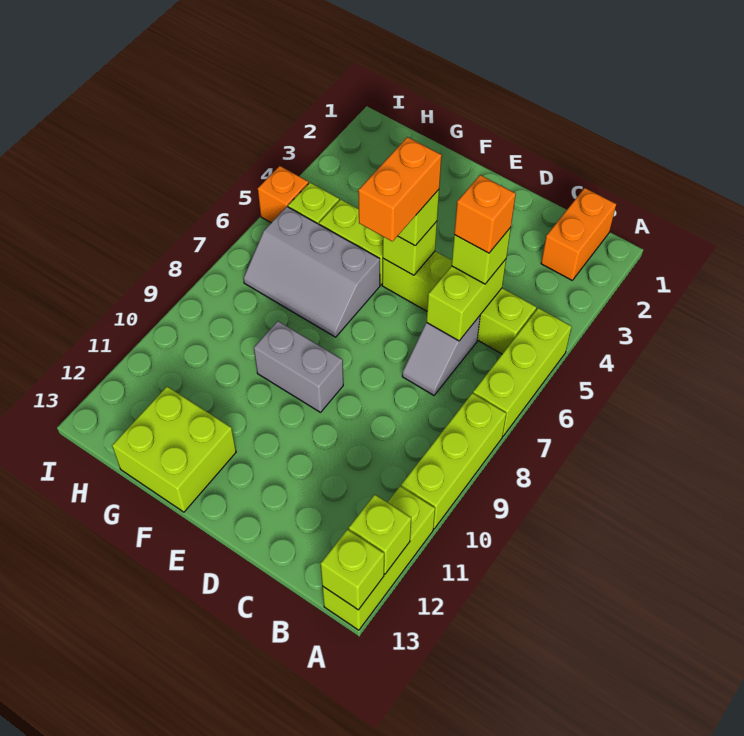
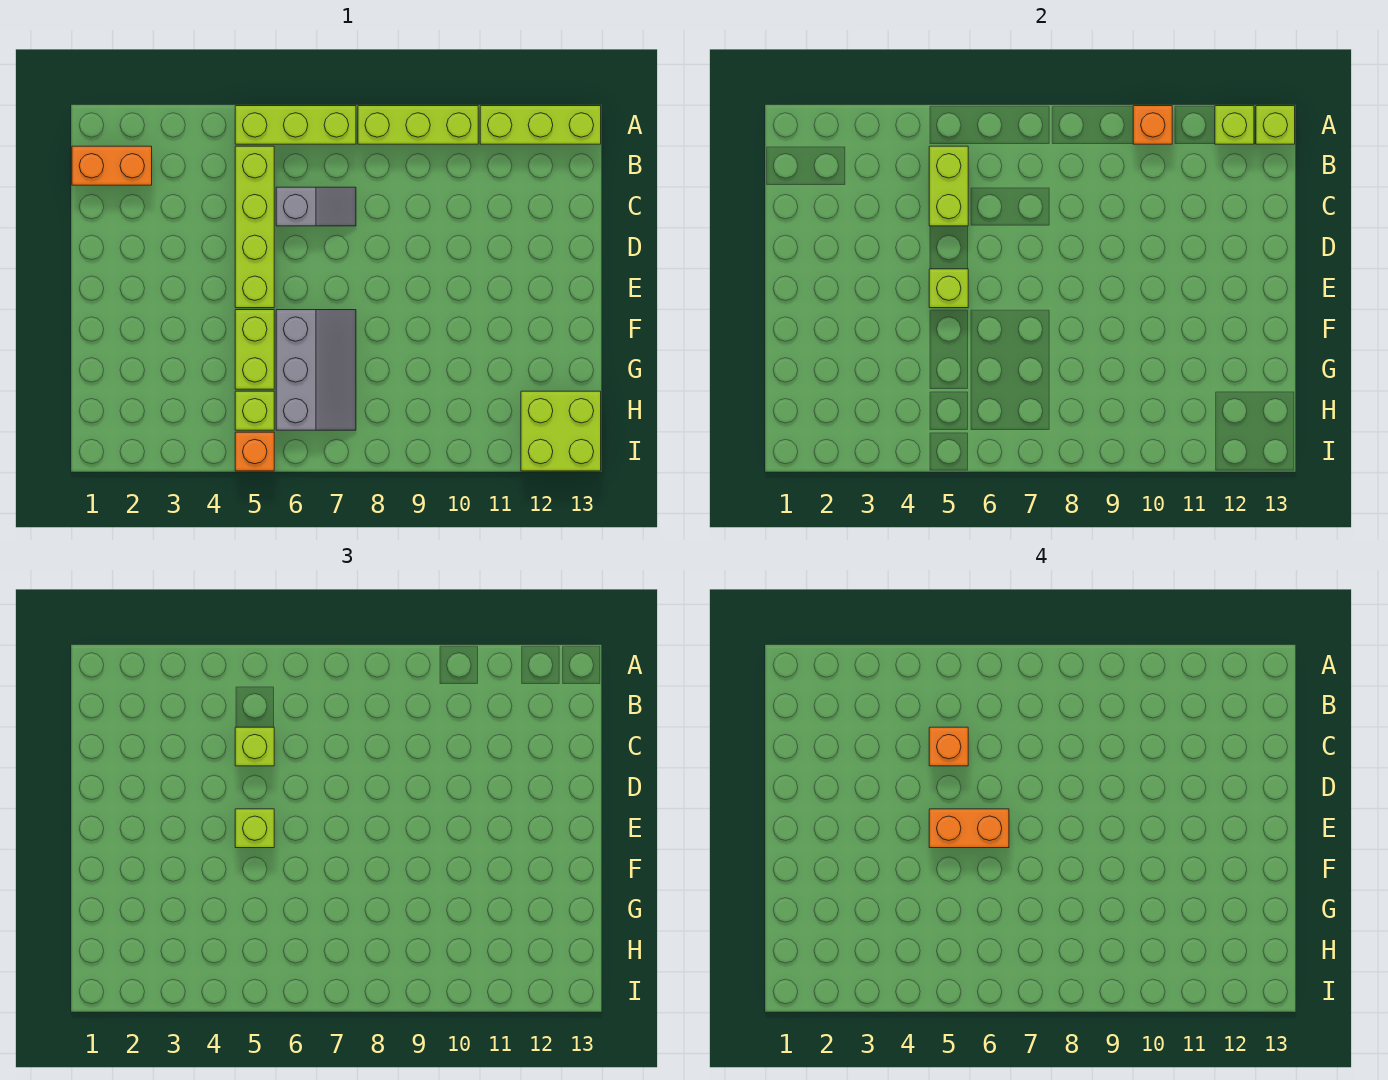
none -> orange brick A10 level 2
lime brick C5:C6 level 2 -> lime brick B5:C5 level 2
grey brick E9:F9 level 1 -> none
lime brick F12:G13 level 1 -> lime brick H12:I13 level 1

